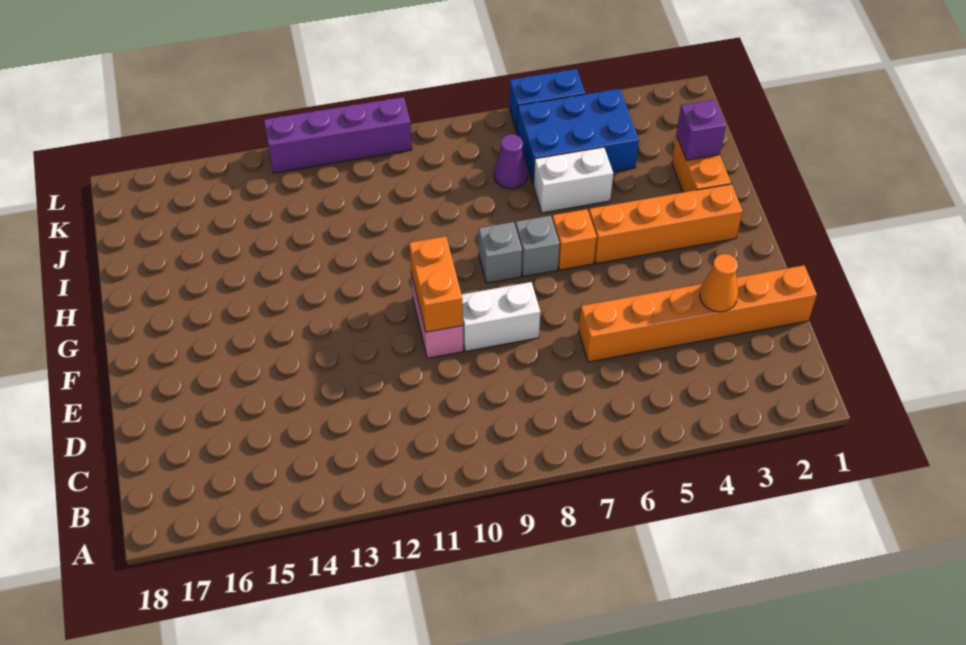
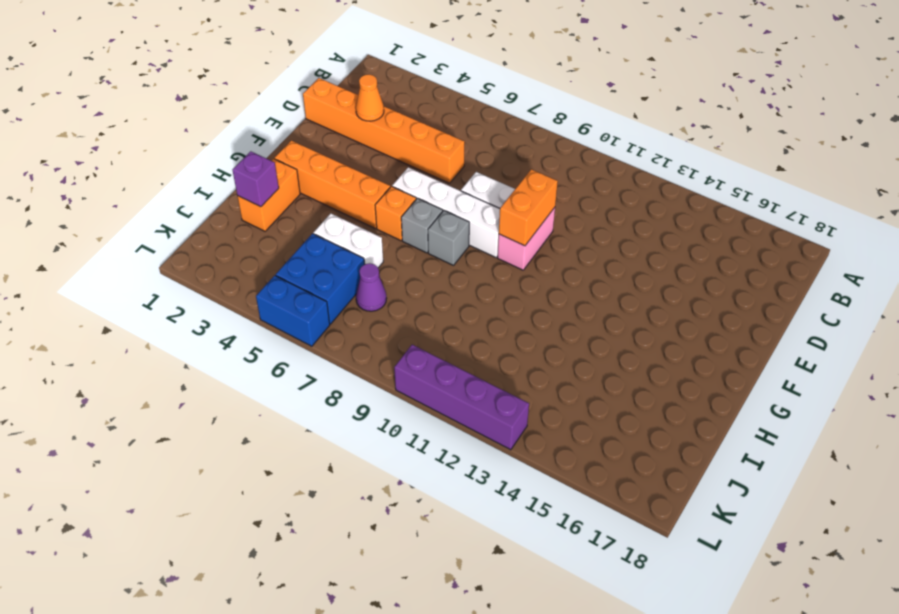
none -> white brick F6:F9 level 1
blue brick J4:K6 level 1 -> blue brick J5:K6 level 1

